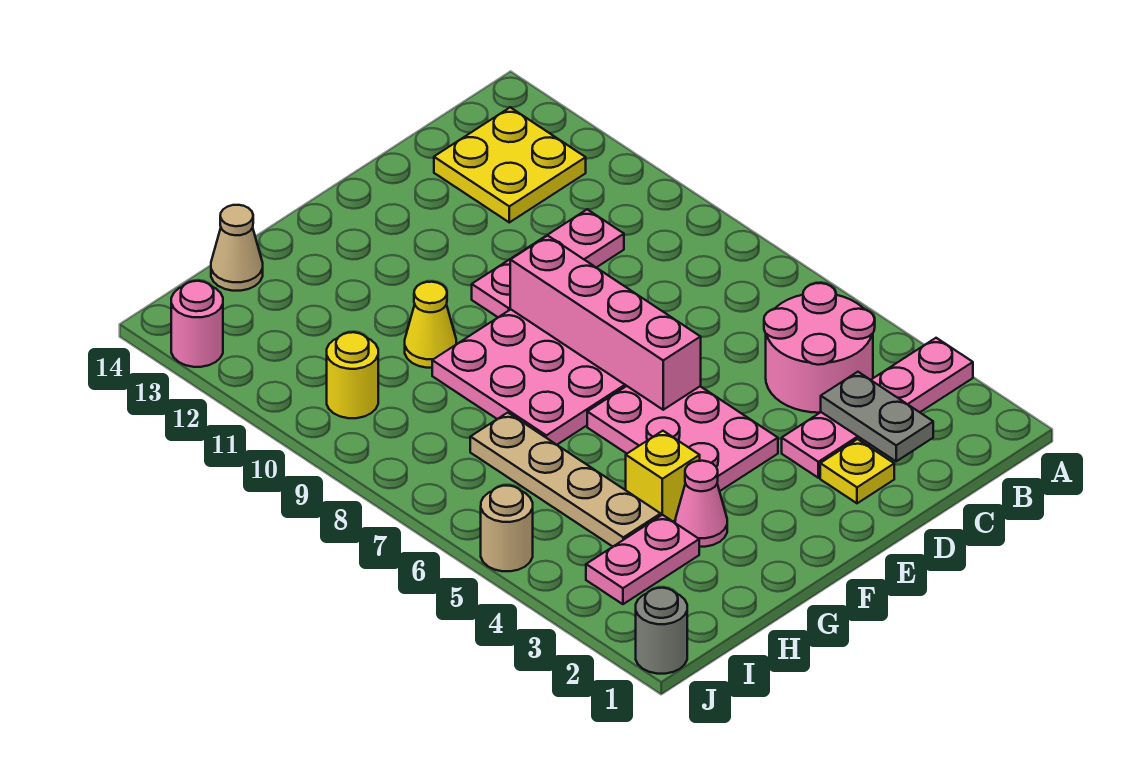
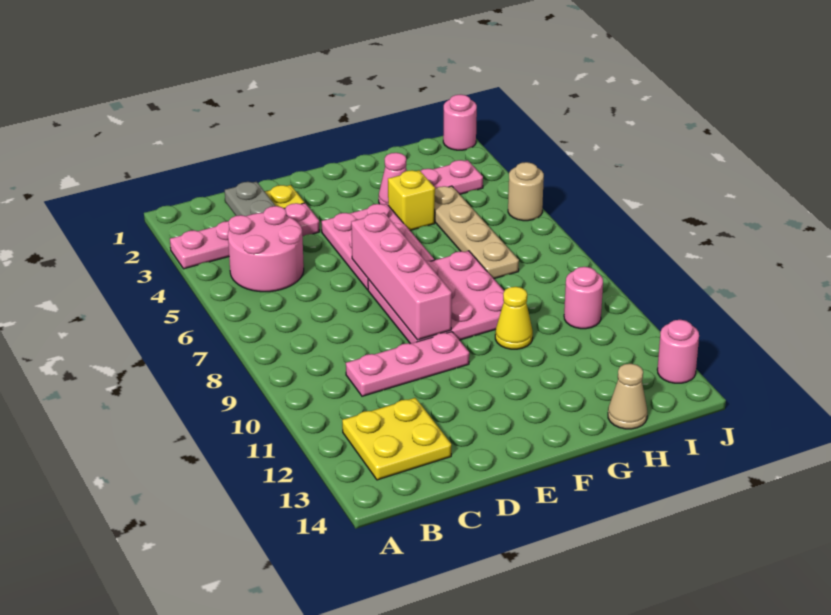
yellow round brick I10 level 1 -> pink round brick I10 level 1
grey round brick J1 level 1 -> pink round brick J1 level 1

